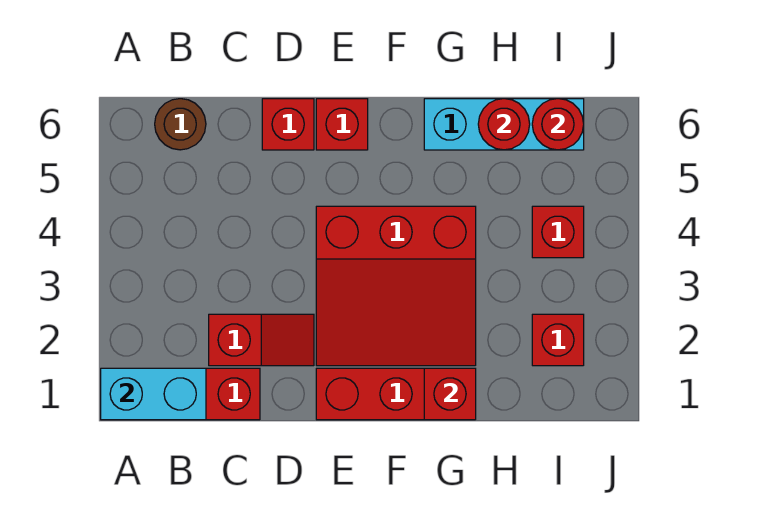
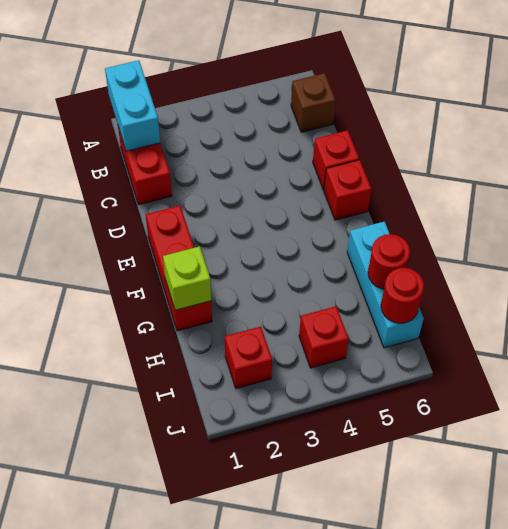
brown round brick B6 level 1 -> brown brick B6 level 1
red slope C2:D2 level 1 top C -> none
red slope E2:G4 level 1 top 4 -> none
red brick G1 level 2 -> lime brick G1 level 2

